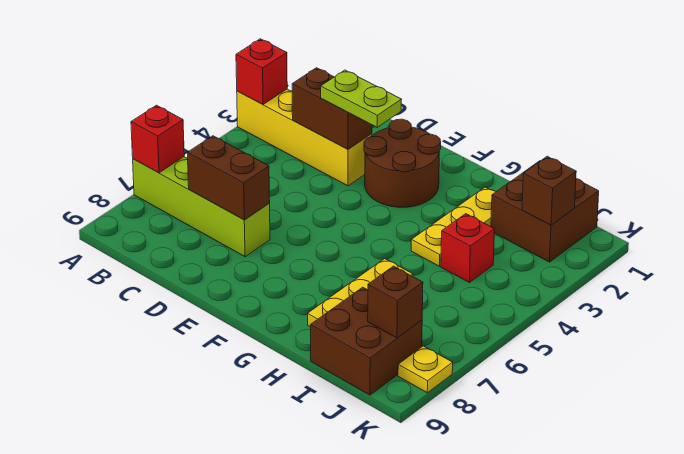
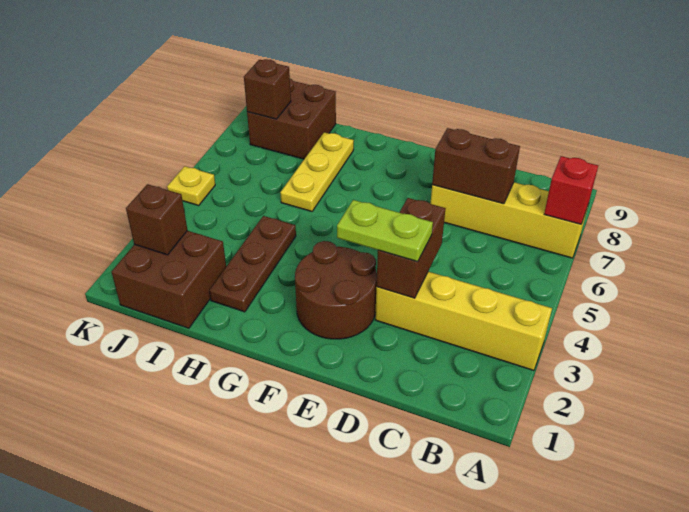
red brick A3 level 2 -> none
lime brick A7:D7 level 1 -> yellow brick A7:D7 level 1
brown brick C3:D3 level 2 -> brown brick D3:D4 level 2
yellow plate H2:H4 level 1 -> brown plate H2:H4 level 1
red brick I4 level 1 -> none
yellow plate K8 level 1 -> yellow plate K5 level 1

